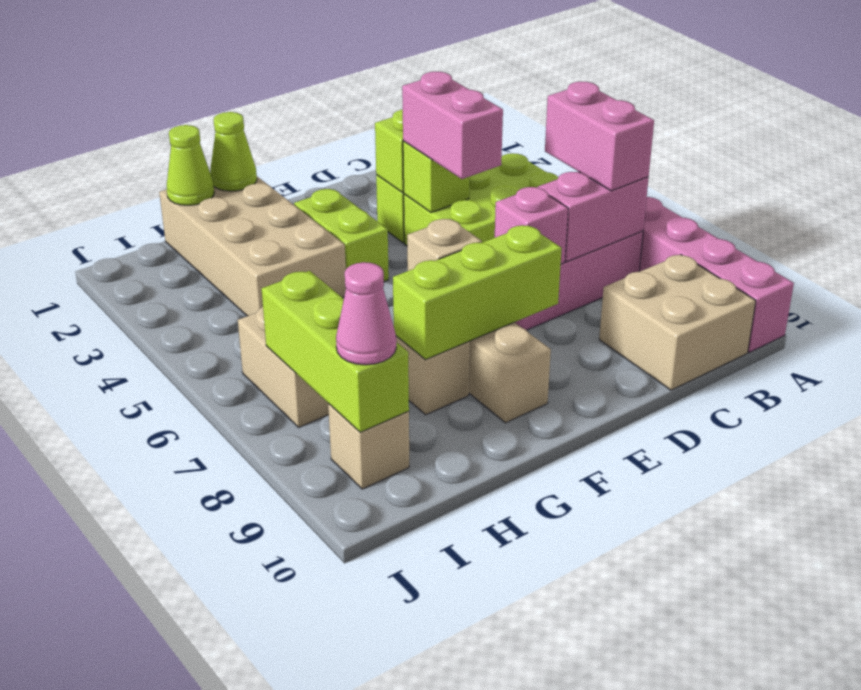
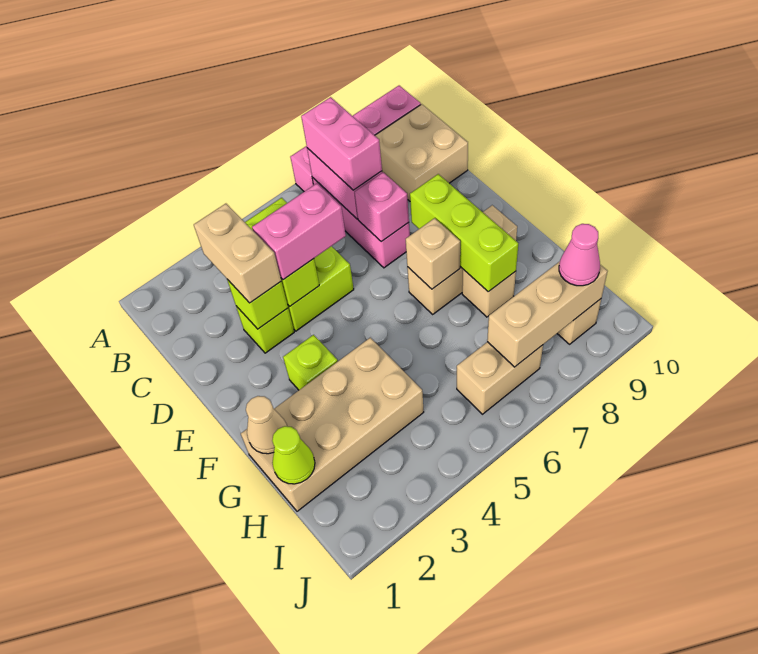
pink brick B6:B7 level 3 -> pink brick B7:C7 level 3
none -> tan brick C3:D3 level 3
lime brick F3:F4 level 1 -> lime brick F3 level 1
lime cone G1 level 2 -> tan cone G1 level 2
lime brick I7:I9 level 2 -> tan brick I7:I9 level 2

